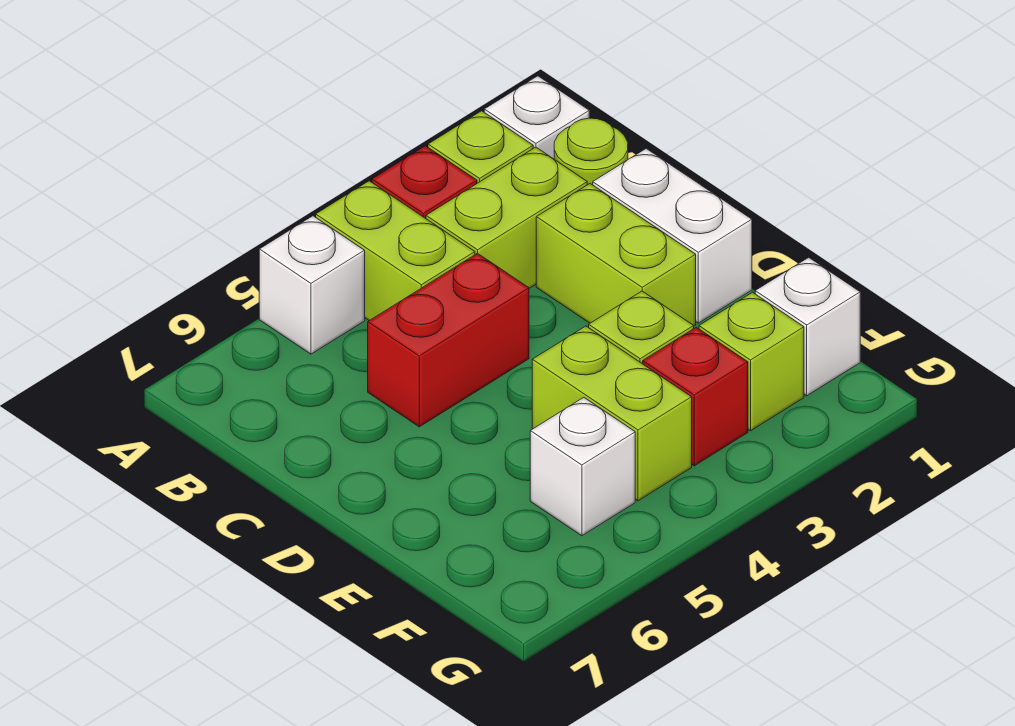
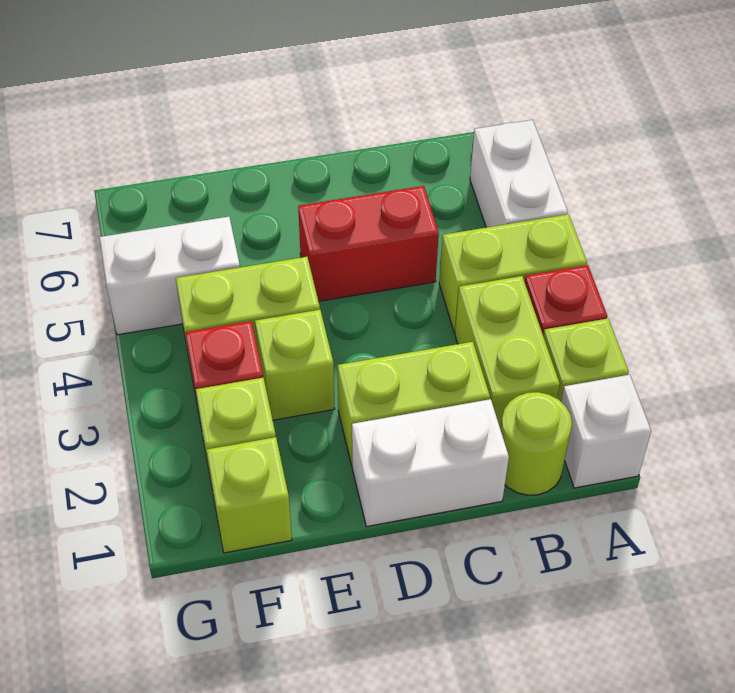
white brick A5 level 1 -> white brick A5:A6 level 1
red brick C4:C5 level 1 -> red brick C5:D5 level 1
white brick F1 level 1 -> lime brick F1 level 1
white brick F5 level 1 -> white brick F5:G5 level 1

